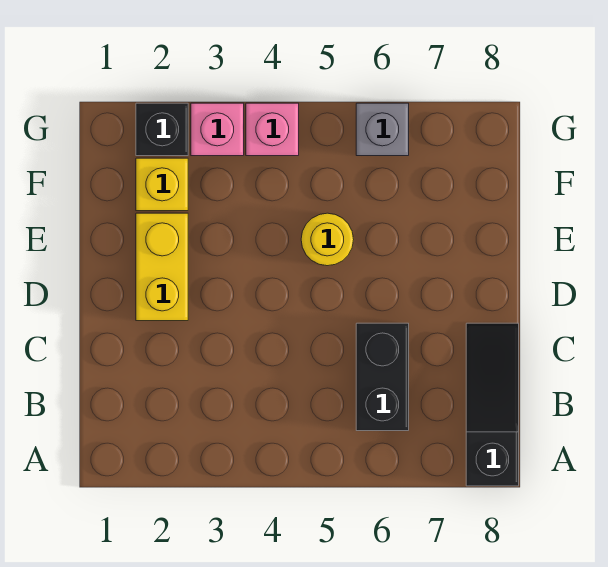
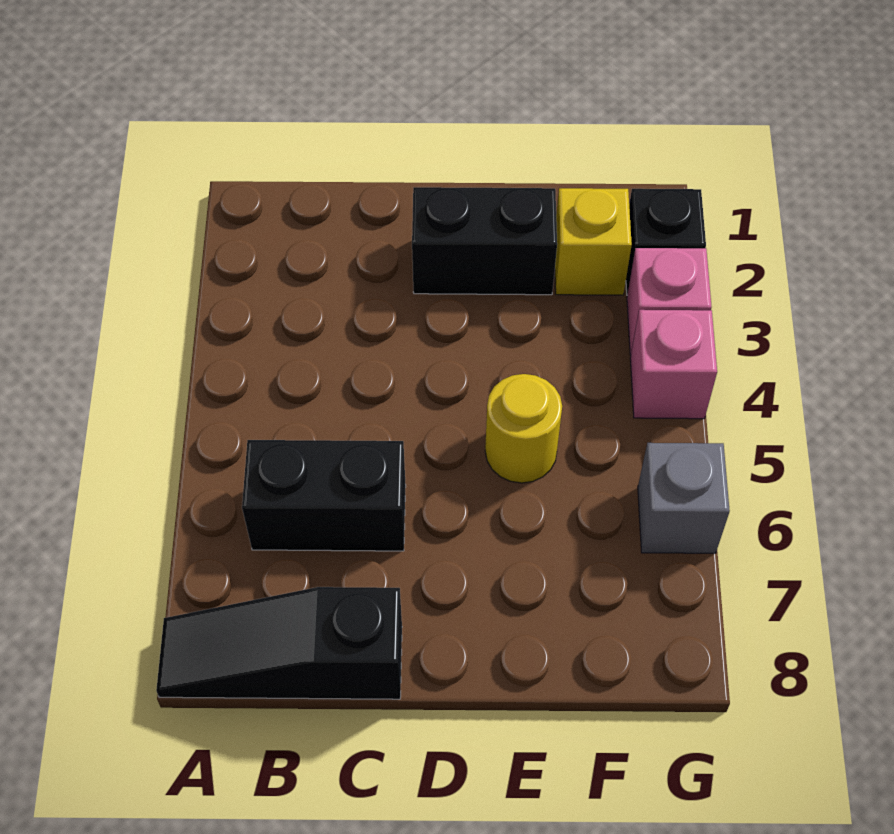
black slope A8:C8 level 1 top A -> black slope A8:C8 level 1 top C
yellow brick D2:E2 level 1 -> black brick D2:E2 level 1

